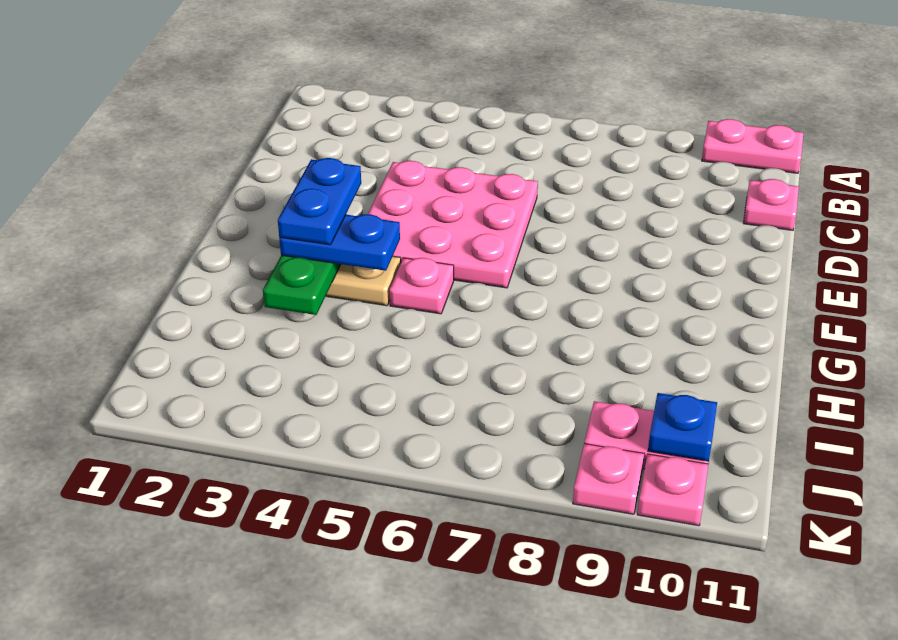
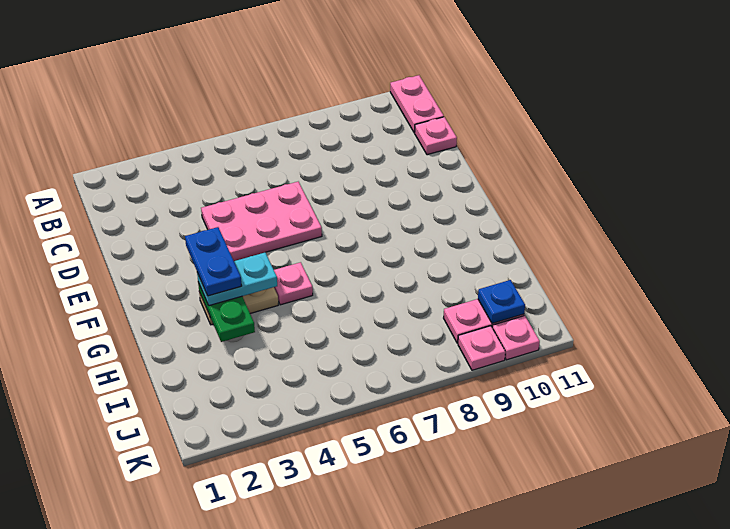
pink plate A10:A11 level 1 -> pink plate A11:B11 level 1
pink plate D4:F6 level 1 -> pink plate D4:E6 level 1
blue plate G3:G4 level 3 -> cyan plate G3:G4 level 3

